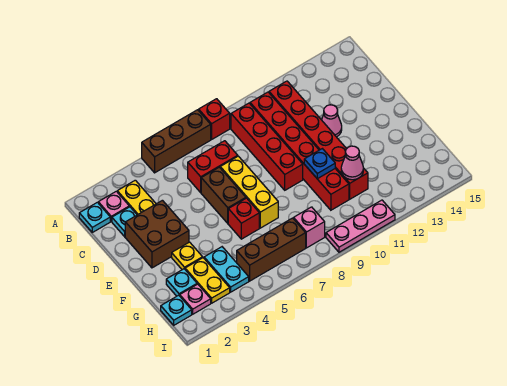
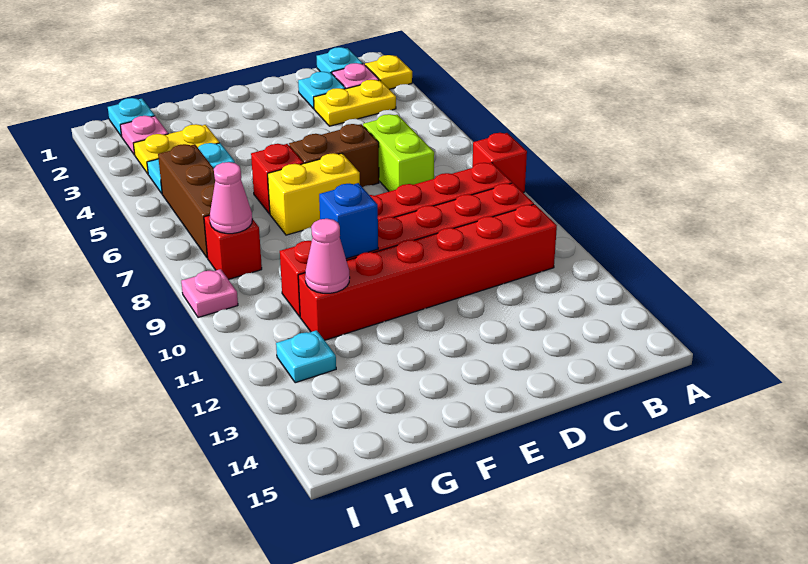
brown brick A5:A7 level 1 -> none
red brick C6:C7 level 1 -> lime brick C6:C7 level 1
brown brick D2:E3 level 1 -> none
yellow brick D7:F7 level 1 -> yellow brick E7:F7 level 1
pink cone D12 level 1 -> pink cone H8 level 2
yellow plate F3 level 1 -> yellow plate A2 level 1
blue plate F10 level 2 -> blue brick F10 level 2
cyan plate G2 level 1 -> cyan plate H12 level 1
pink brick H8 level 1 -> red brick H8 level 1
pink plate I9:I11 level 1 -> pink plate I9 level 1

